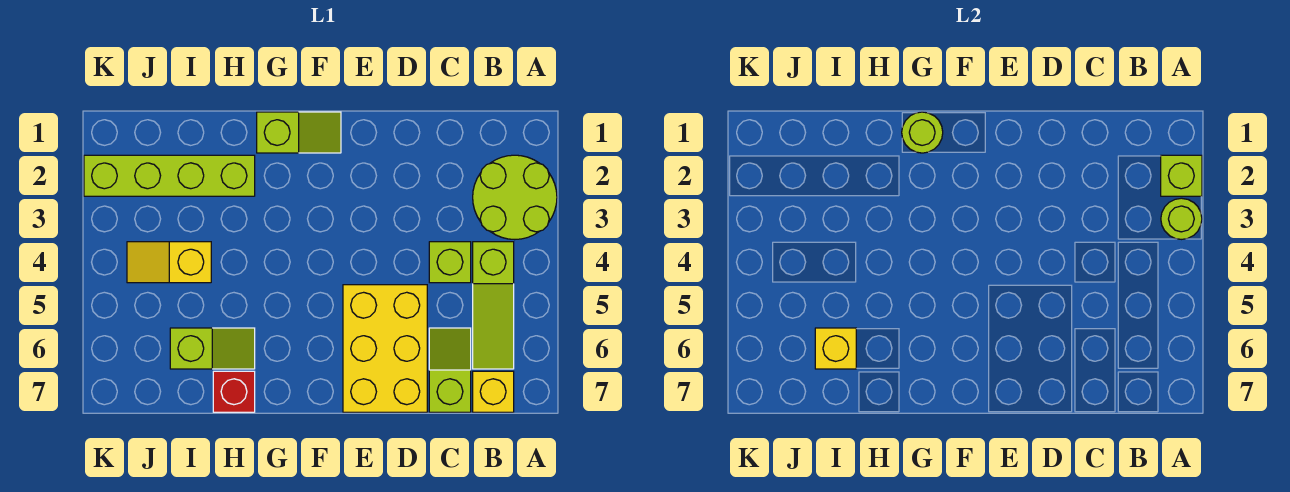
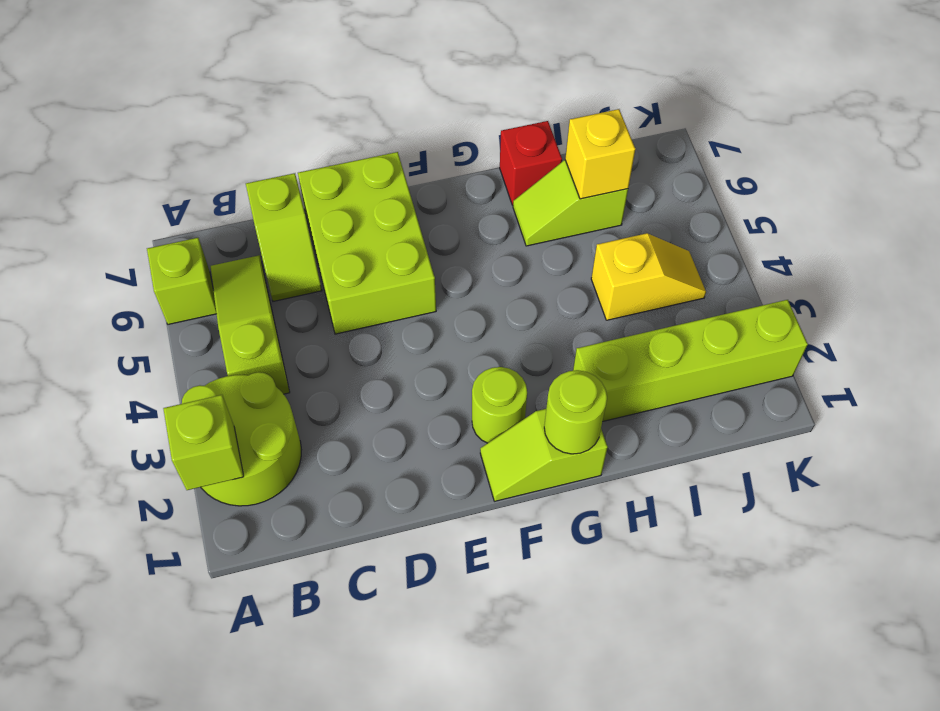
lime round brick A3 level 2 -> lime round brick F2 level 1
yellow brick B7 level 1 -> none
lime brick C4 level 1 -> lime brick A6 level 1
yellow brick D5:E7 level 1 -> lime brick D5:E7 level 1

